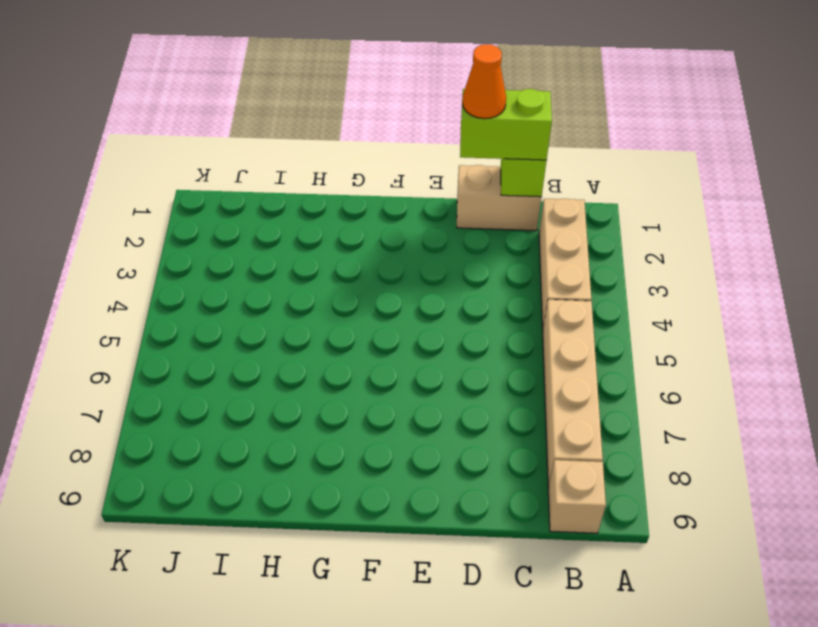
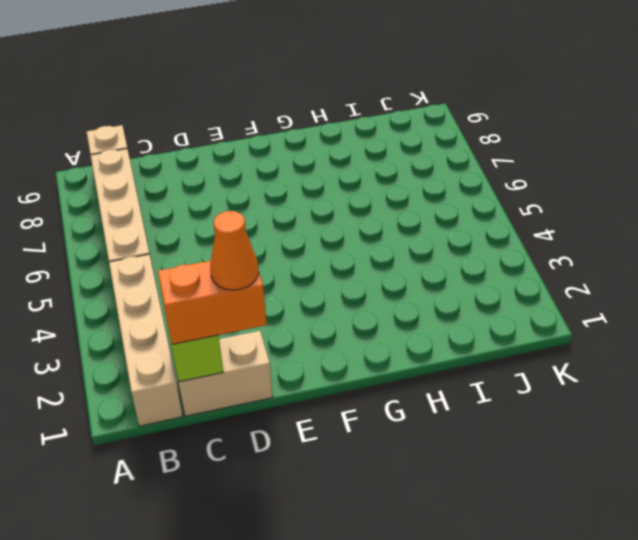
tan brick B2:B4 level 1 -> tan brick B1:B4 level 1
lime brick C1:D1 level 3 -> orange brick C1:D1 level 3

